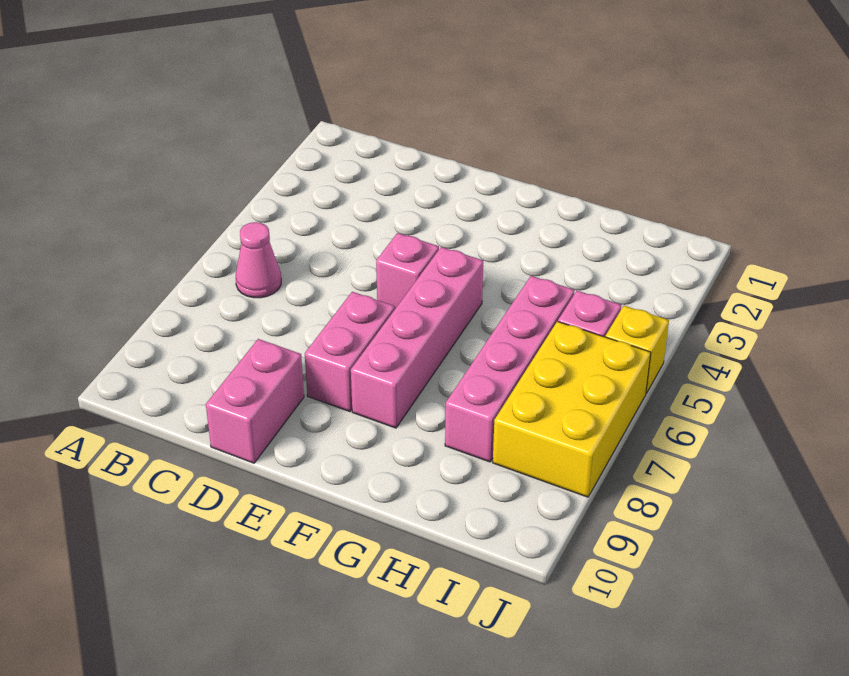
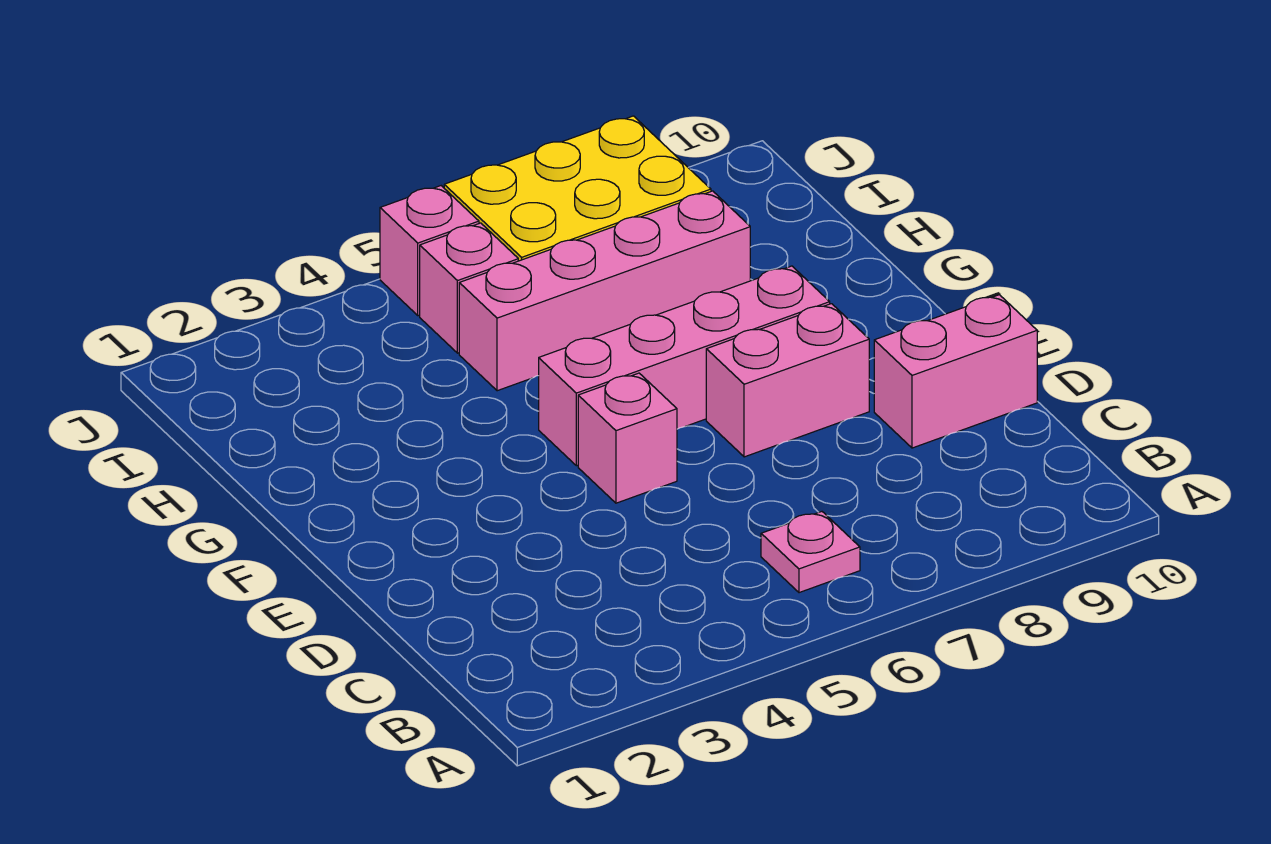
pink cone B6 level 1 -> pink plate B6 level 1
yellow brick J5 level 1 -> pink brick J5 level 1

